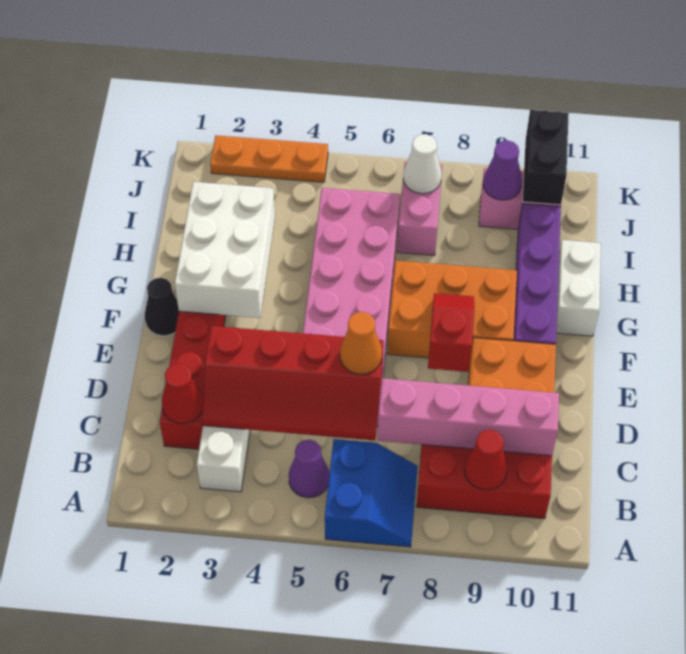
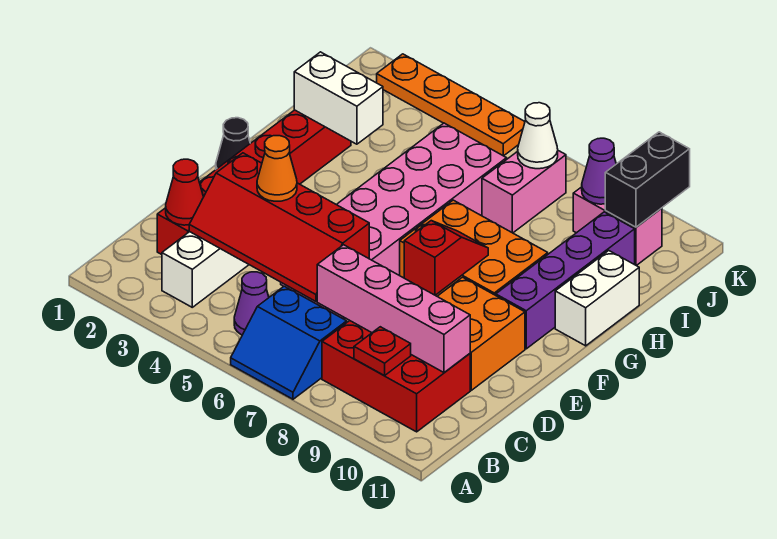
blue slope A6:B7 level 1 top 6 -> blue slope A6:B7 level 1 top B
red cone B9 level 2 -> red plate B9 level 2
orange cone D6 level 3 -> orange cone D4 level 3
white brick F2:H3 level 2 -> white brick H2:H3 level 2
orange plate K2:K4 level 1 -> orange plate K2:K5 level 1

